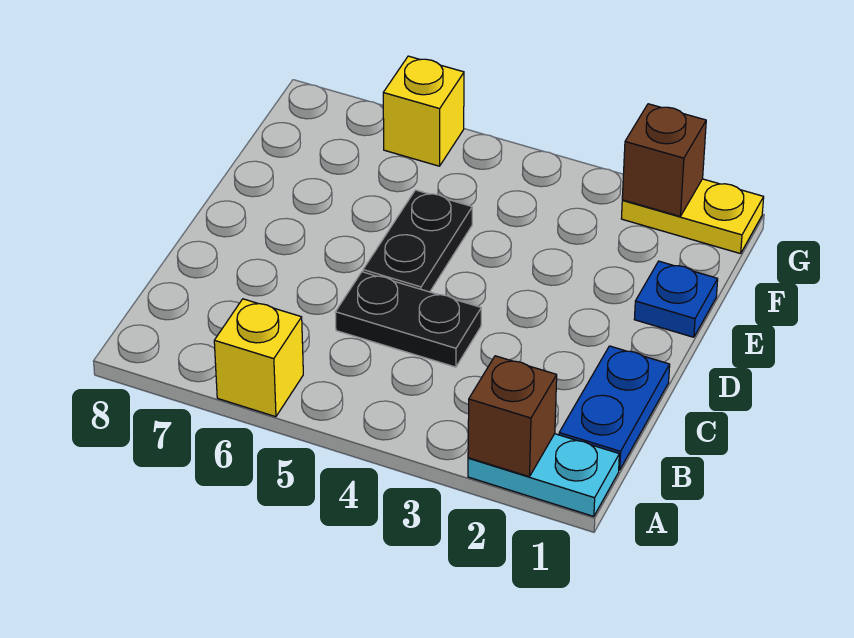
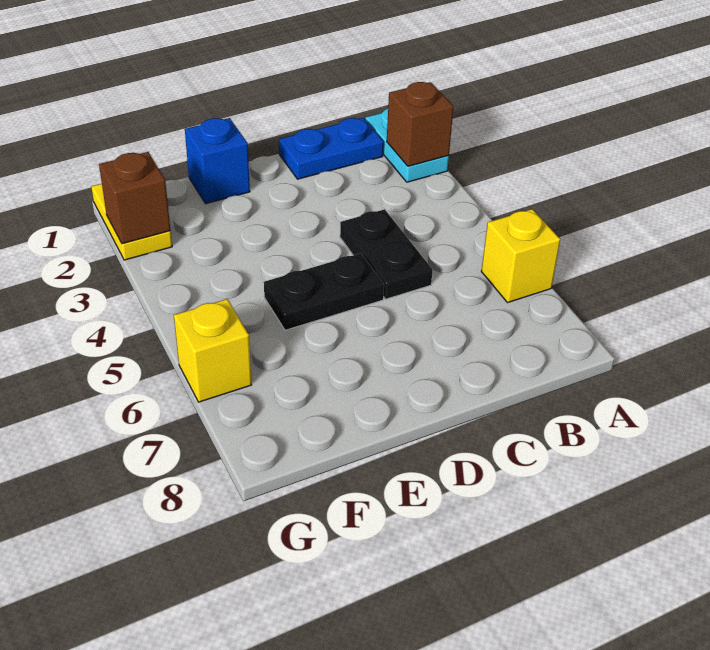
blue plate E1 level 1 -> blue brick E1 level 1

